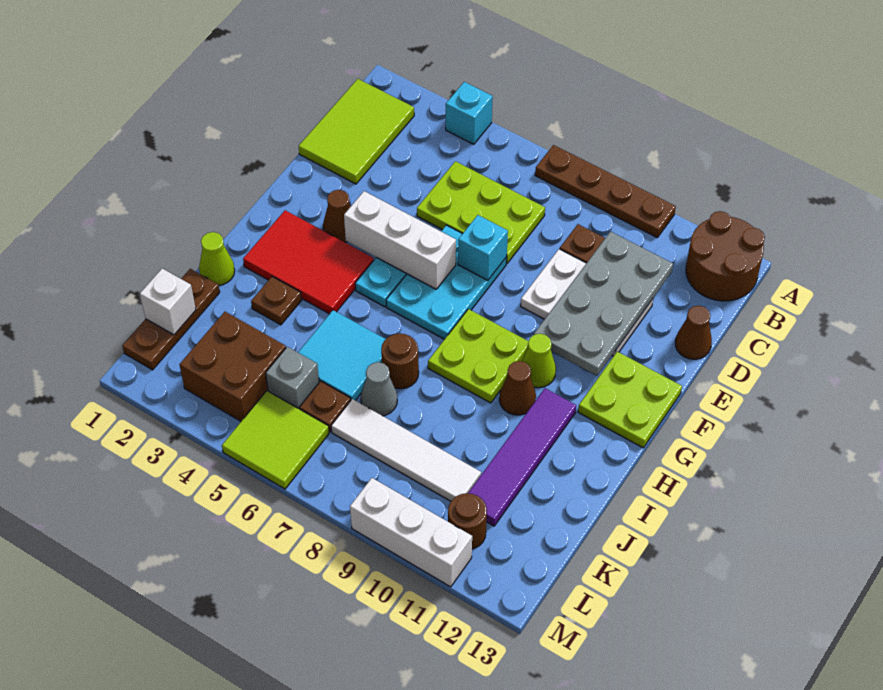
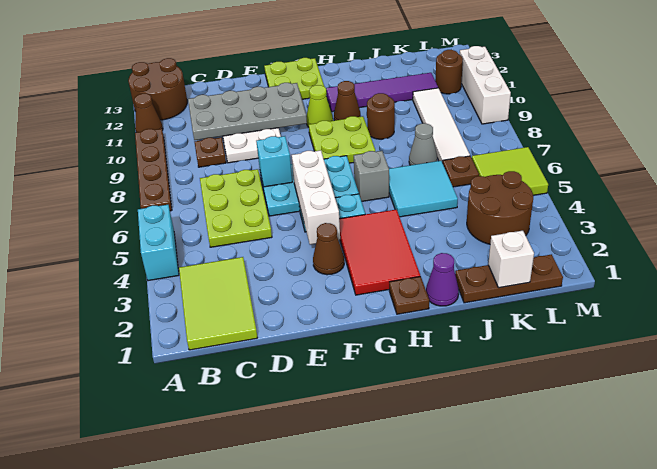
cyan brick A4 level 1 -> cyan brick A4:A5 level 1
lime tile B1:D2 level 1 -> lime tile B1:C3 level 1
brown cone D13 level 1 -> brown cone A11 level 1
lime cone I1 level 1 -> purple cone I1 level 1
brown plate I3 level 1 -> brown plate H1 level 1
brown round brick I7 level 1 -> brown round brick I9 level 1
brown brick K3:L4 level 1 -> brown round brick K3:L4 level 1
grey brick K5 level 1 -> grey brick H6 level 1

